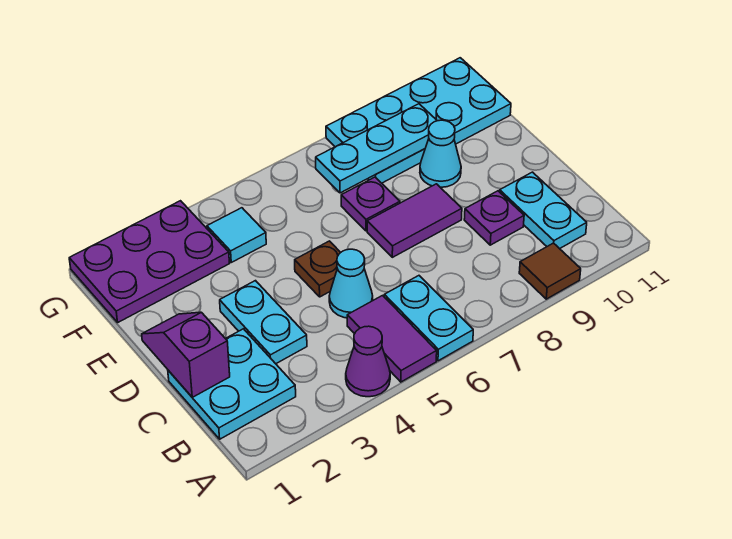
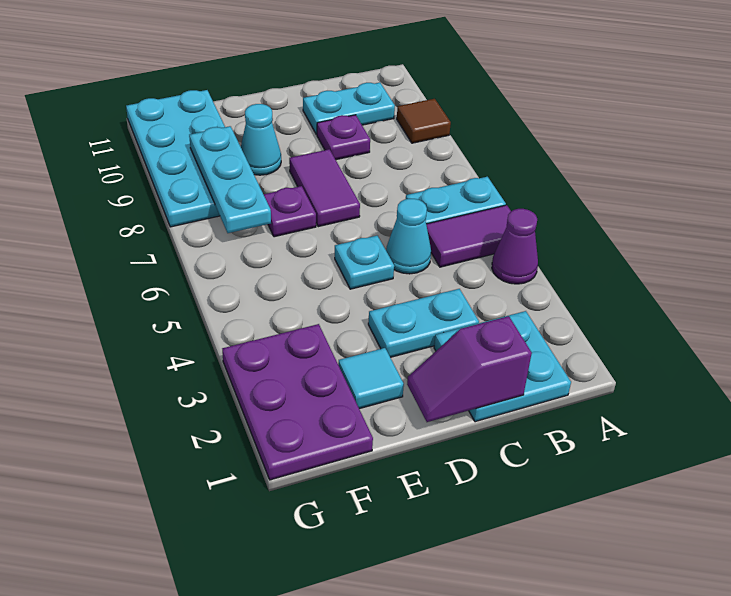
brown plate D5 level 1 -> cyan plate D5 level 1
cyan tile F4 level 1 -> cyan tile E2 level 1

